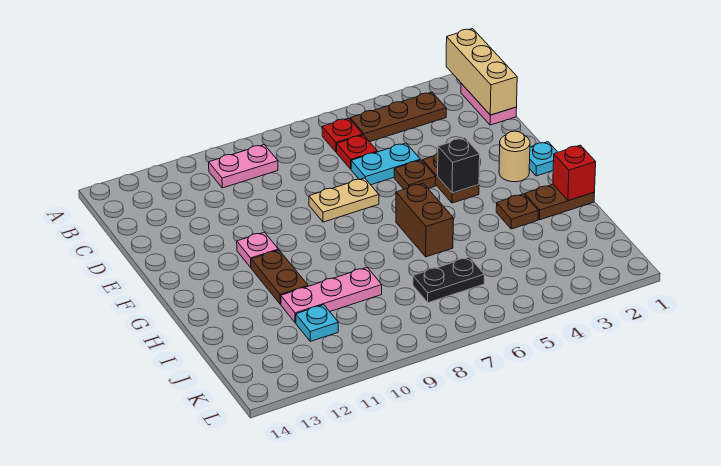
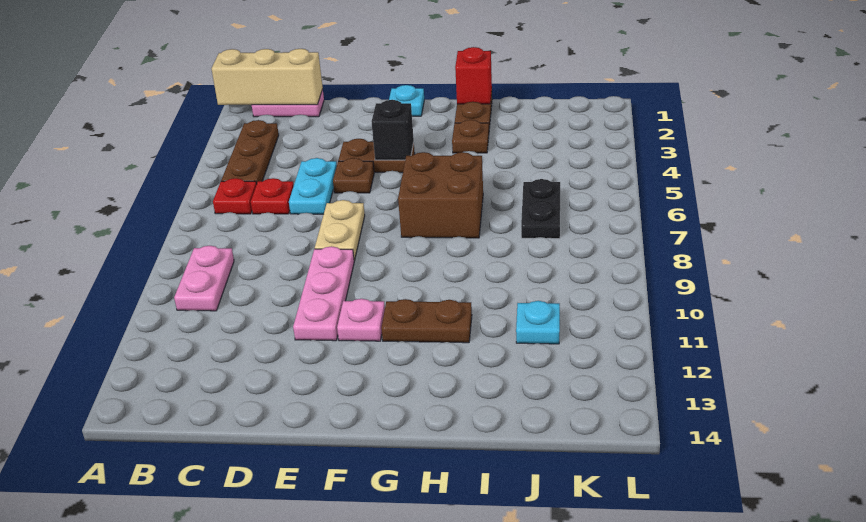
tan round brick F2 level 1 -> none
brown brick G6:H6 level 1 -> brown brick G6:H7 level 1
pink plate I9:I11 level 1 -> pink plate E9:E11 level 1

